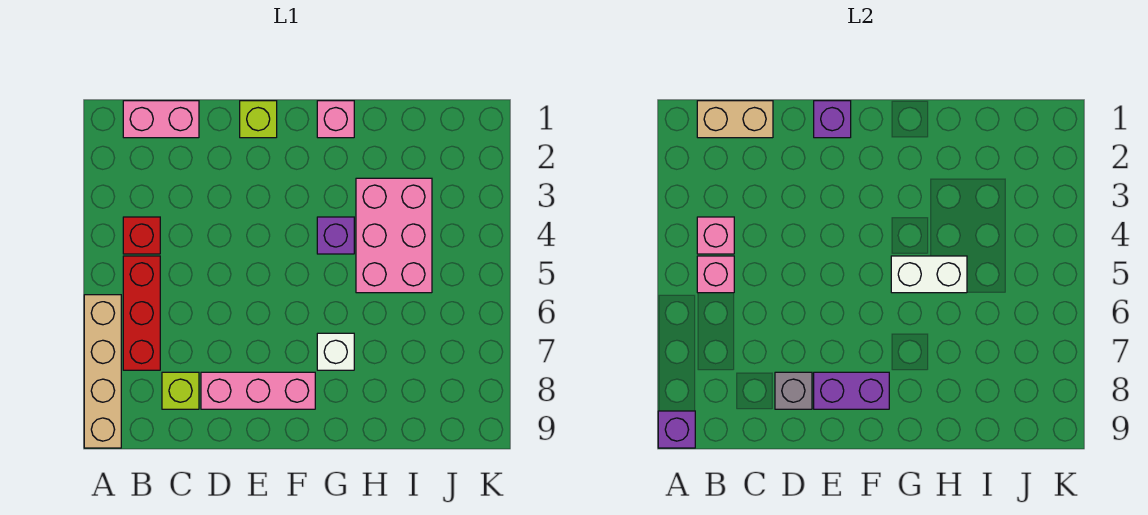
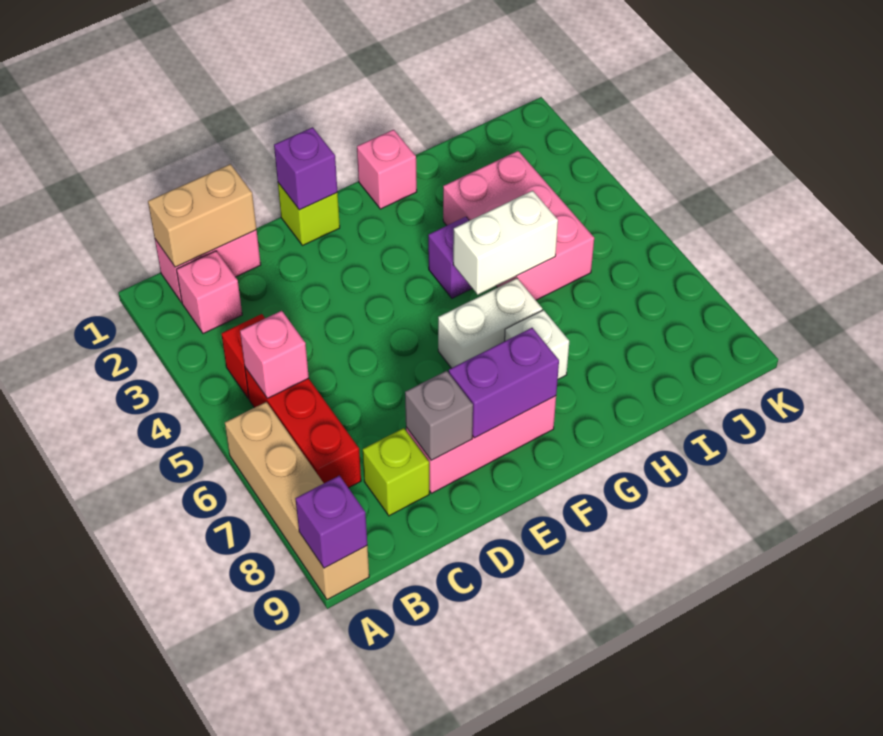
pink brick B4 level 2 -> pink brick B2 level 1
none -> white brick F6:G6 level 1

